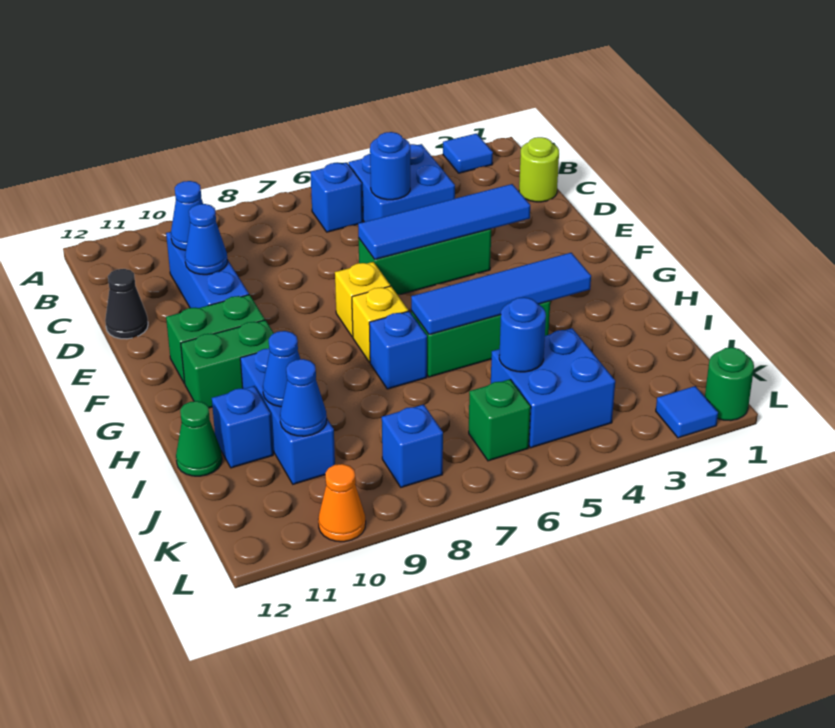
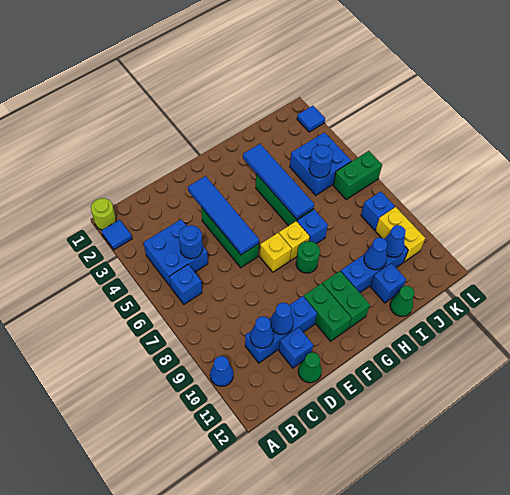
none -> blue cone A10 level 1
lime round brick C1 level 1 -> lime round brick A1 level 1
none -> blue brick D11 level 1
black cone D12 level 1 -> green cone D12 level 1
green brick K6 level 1 -> green brick K6:L6 level 1
none -> yellow brick K9:K10 level 1
green round brick L1 level 1 -> green round brick G8 level 1
orange cone L10 level 1 -> none

